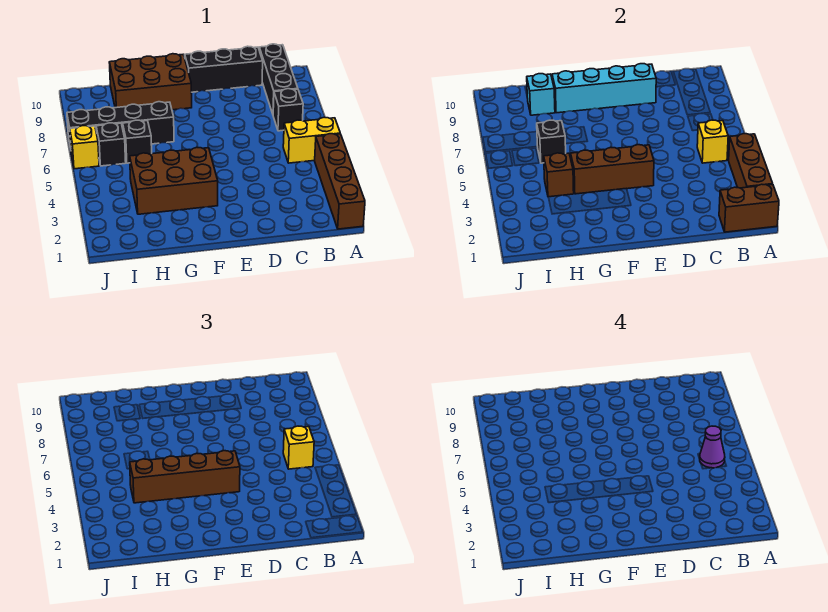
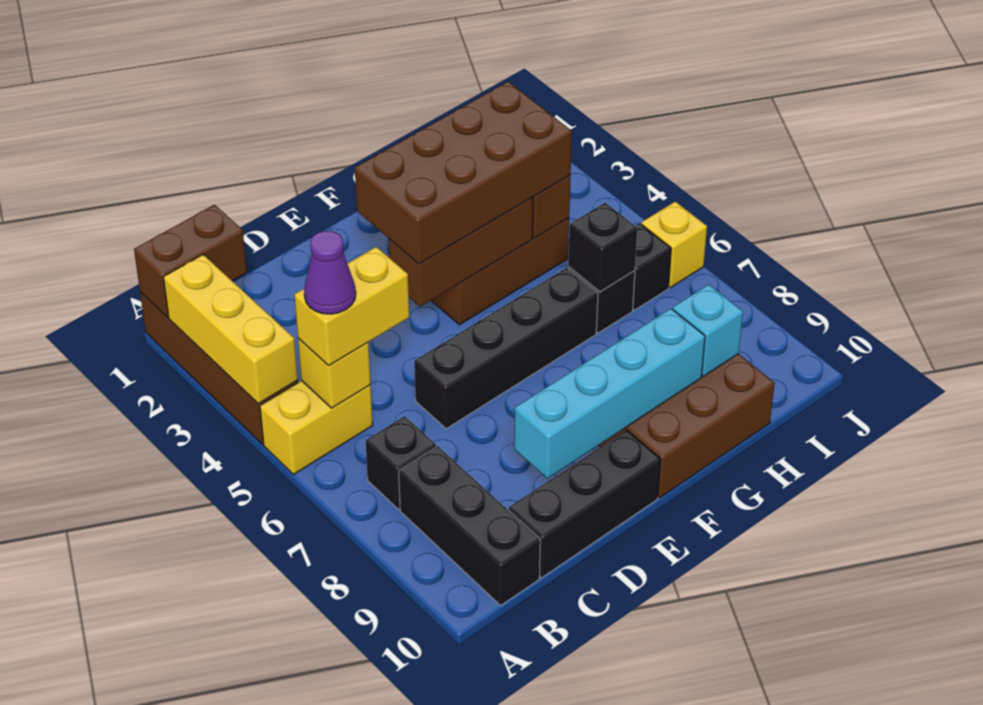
brown brick A2:A4 level 2 -> yellow brick A2:A4 level 2
yellow brick B5 level 3 -> yellow brick B5:C5 level 3
brown brick E4:H4 level 3 -> brown brick E3:H4 level 3
black brick G7:J7 level 1 -> black brick D6:G6 level 1

